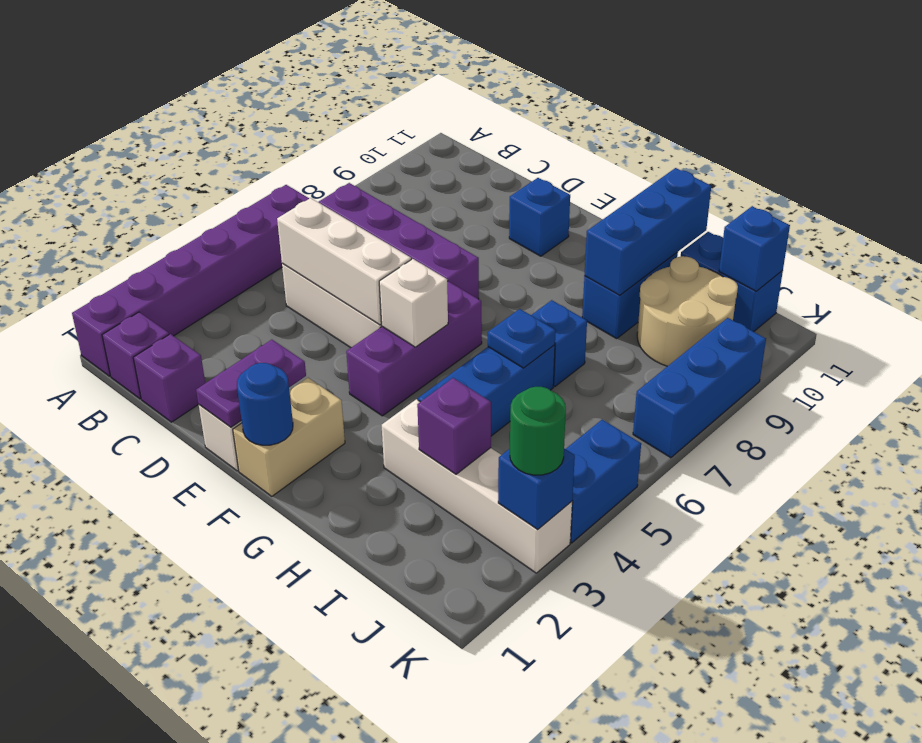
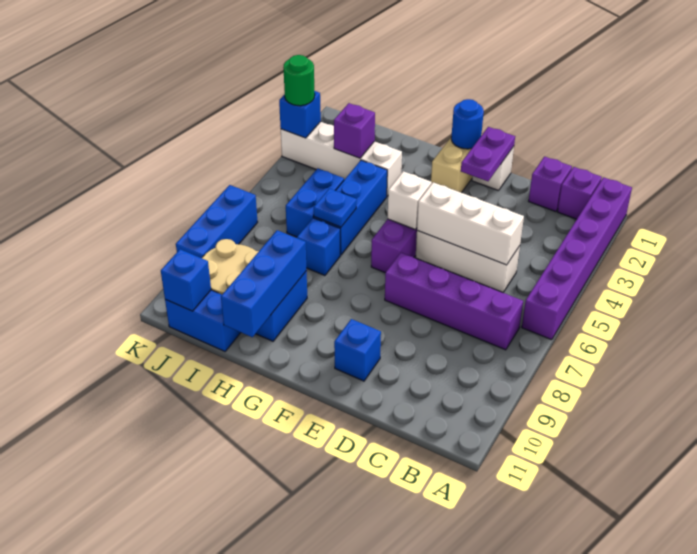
blue brick K4:K5 level 1 -> blue brick I5:I6 level 1

